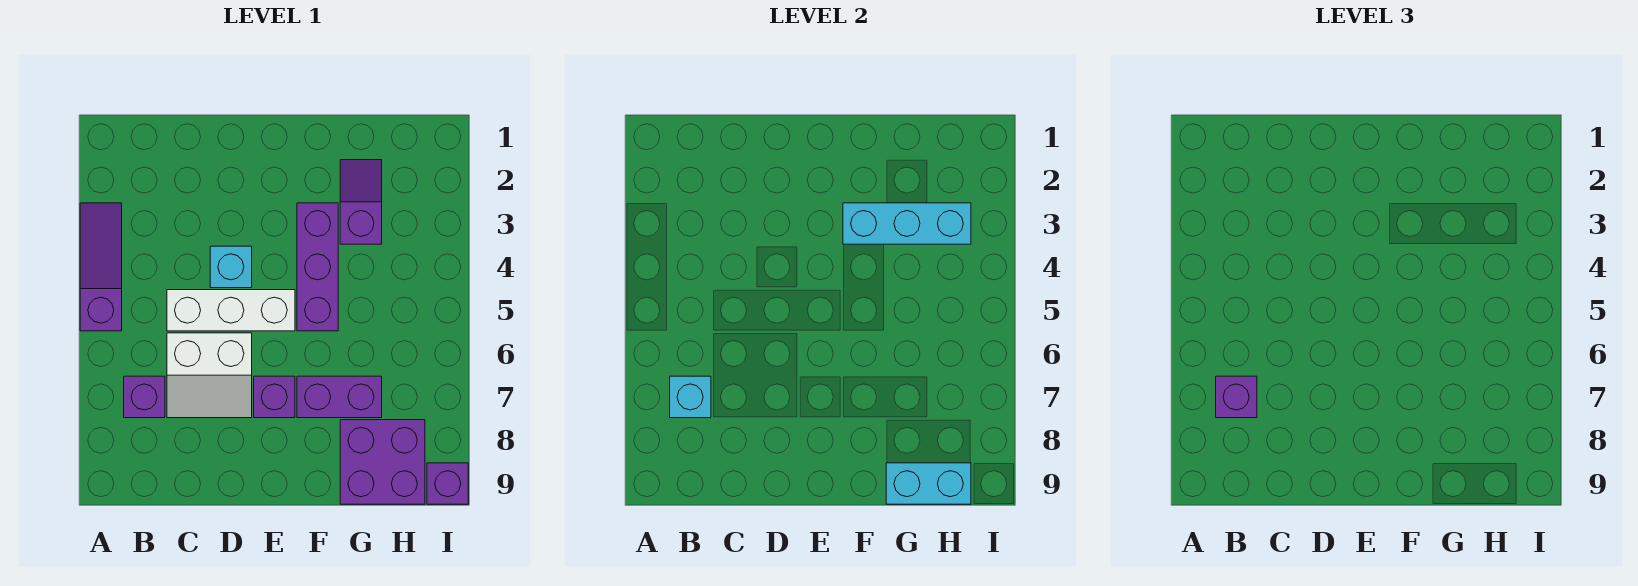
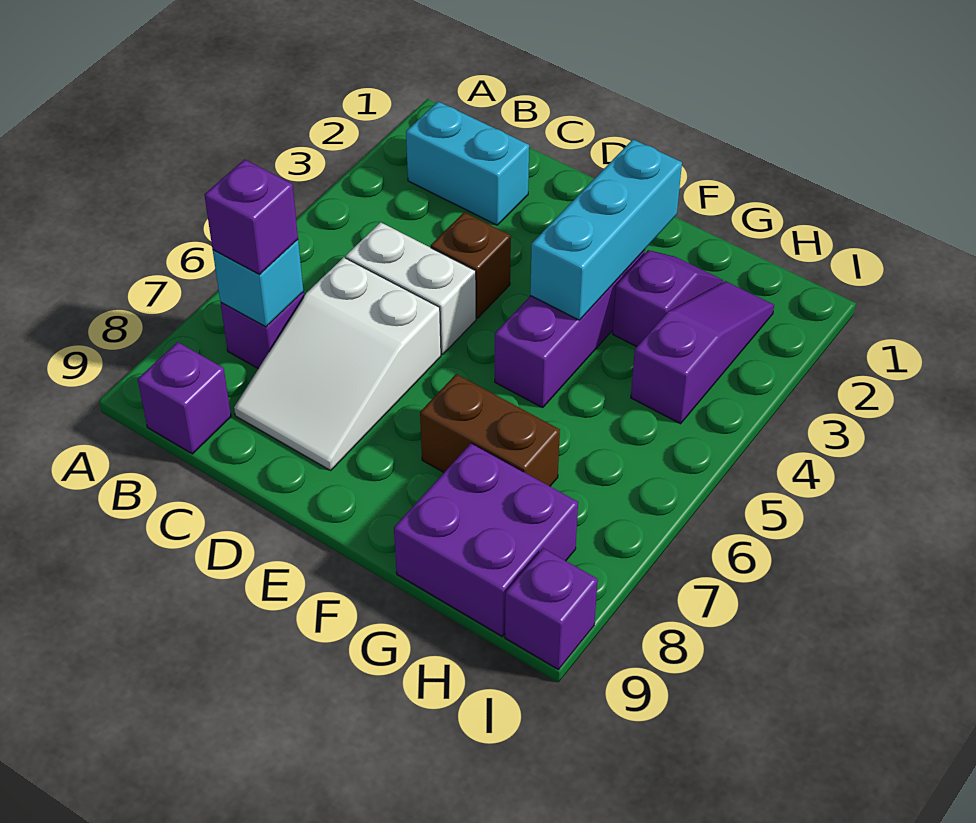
purple slope A3:A5 level 1 top 5 -> purple slope H2:H4 level 1 top 4
white brick C5:E5 level 1 -> white brick C5:D5 level 1
white slope C6:D7 level 1 top 6 -> white slope C6:D8 level 1 top 6
cyan brick D4 level 1 -> brown brick D4 level 1
purple brick E7 level 1 -> purple brick B9 level 1
cyan brick F3:H3 level 2 -> cyan brick F2:F4 level 2
purple brick F7:G7 level 1 -> brown brick F7:G7 level 1
cyan brick G9:H9 level 2 -> cyan brick B2:C2 level 1

